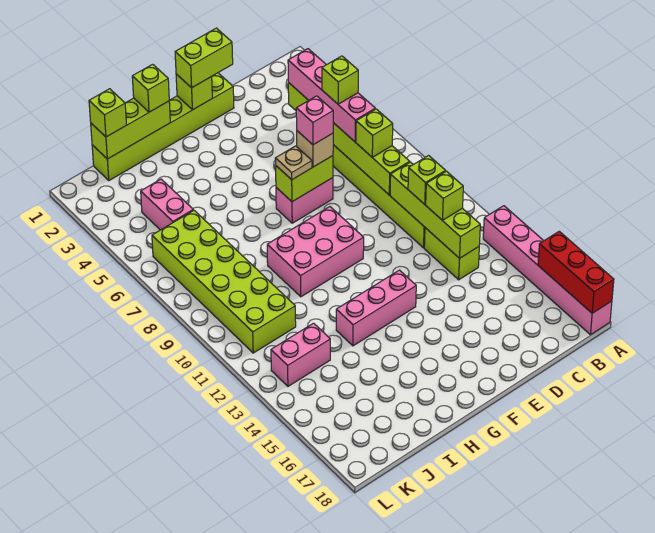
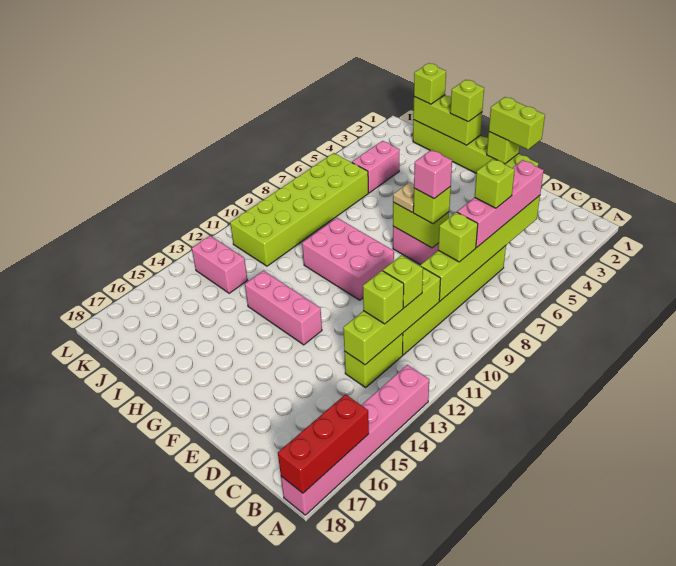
tan brick E7 level 3 -> lime brick E7 level 3

